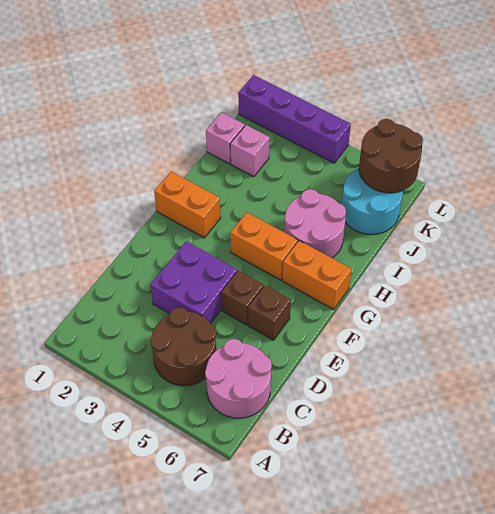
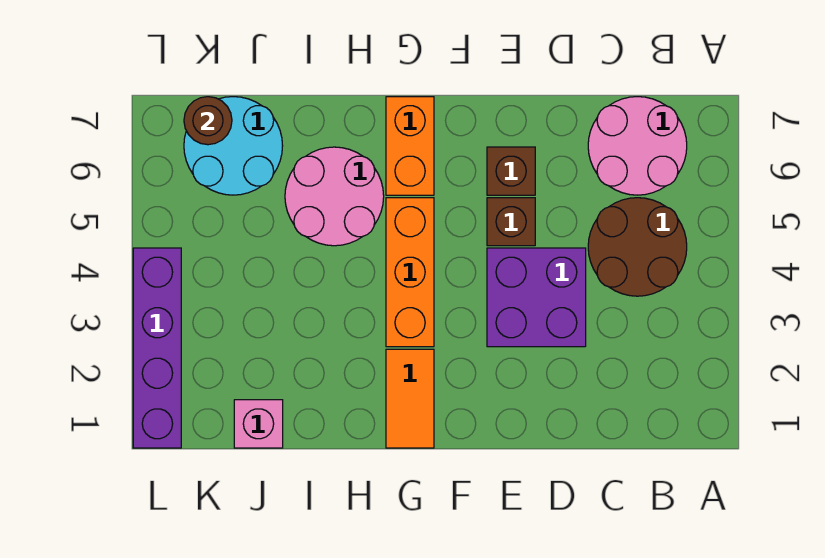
orange brick G1:G2 level 1 -> orange tile G1:G2 level 1
orange brick G4:G5 level 1 -> orange brick G3:G5 level 1
pink brick J2 level 1 -> none
brown round brick K6:L7 level 2 -> brown round brick K7 level 2

